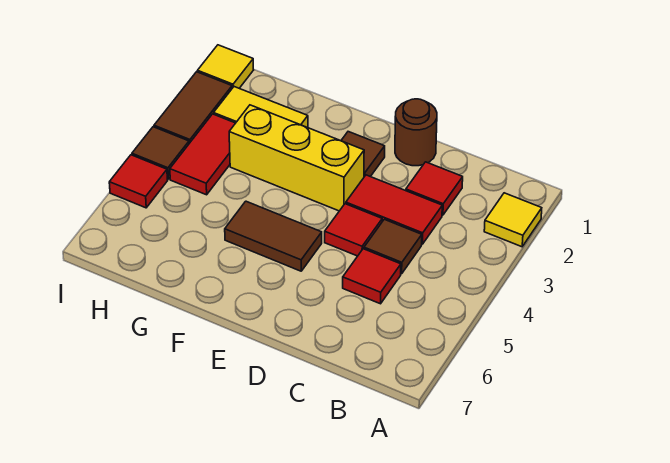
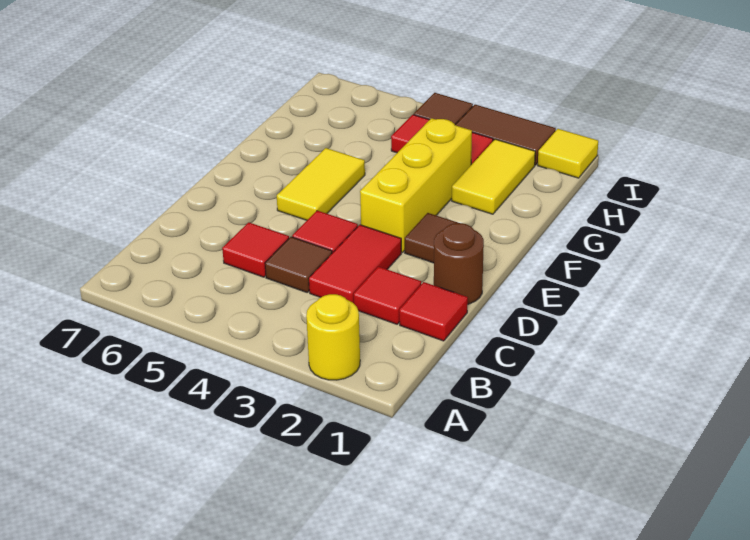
yellow tile A2 level 1 -> yellow round brick A2 level 1
brown tile E5:F5 level 1 -> yellow tile E5:F5 level 1
red tile I5 level 1 -> red tile C1 level 1

